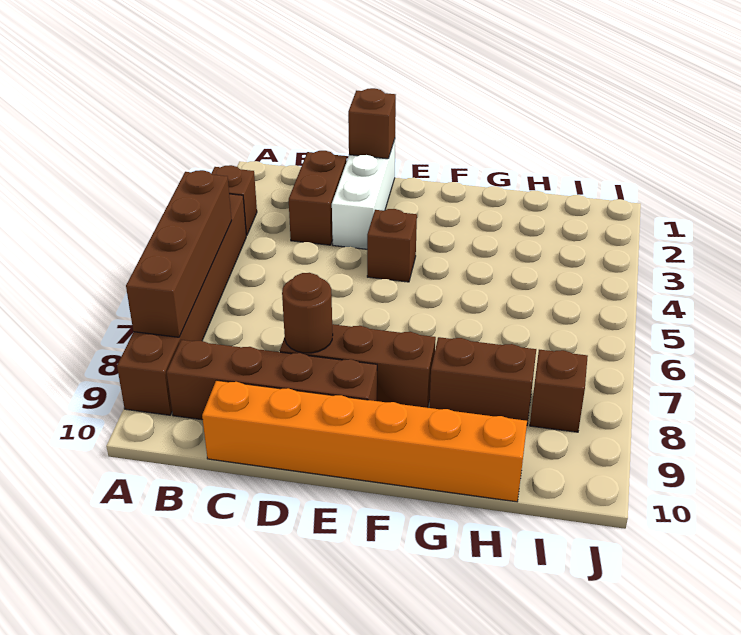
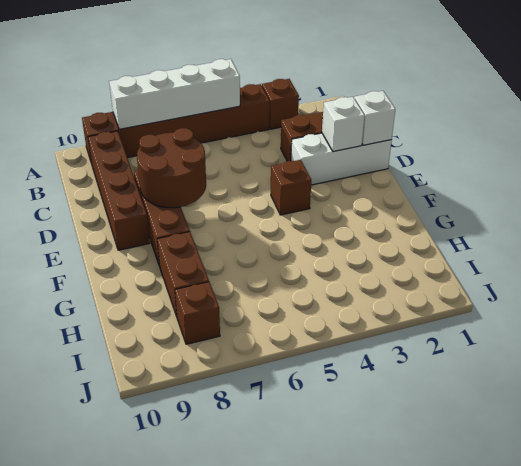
brown brick A5:A8 level 2 -> white brick A5:A8 level 2
orange brick C10:H10 level 1 -> none
brown brick D1 level 2 -> white brick D1 level 2
none -> white brick D2 level 2
brown round brick D8 level 2 -> brown round brick D7:E8 level 2

